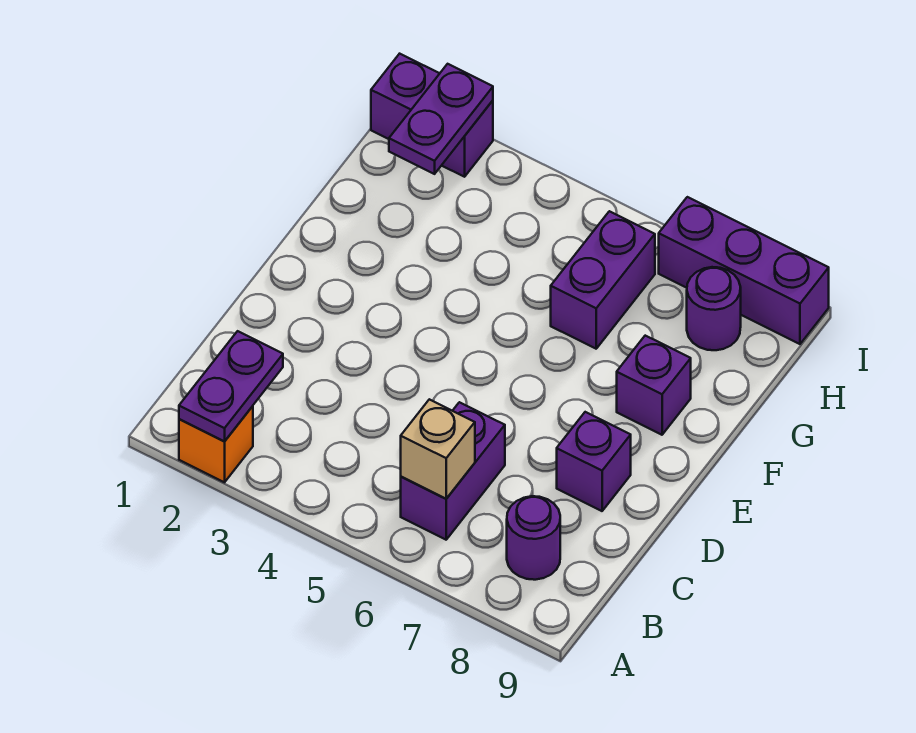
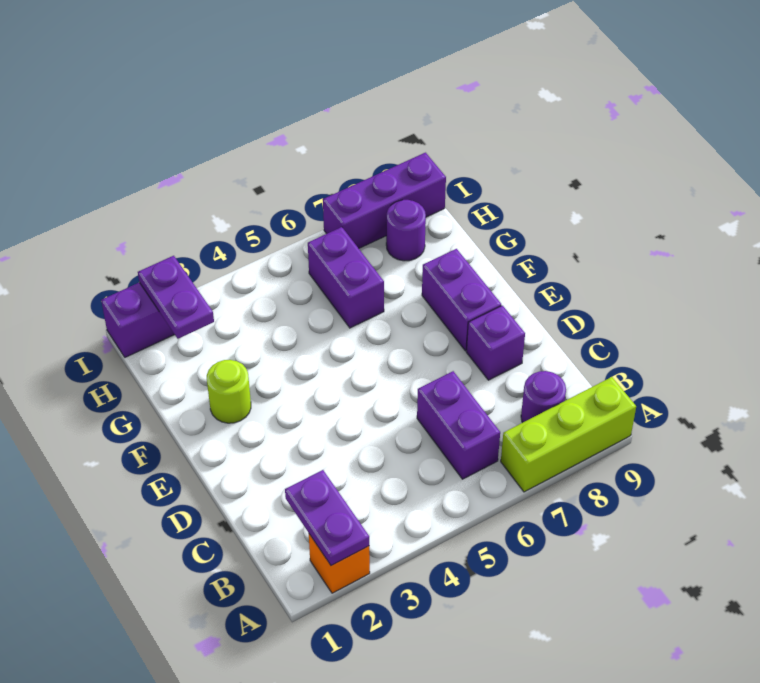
none -> lime brick A7:A9 level 1
tan brick B6 level 2 -> none
none -> lime round brick F2 level 1
purple brick F8 level 1 -> purple brick E8:F8 level 1

